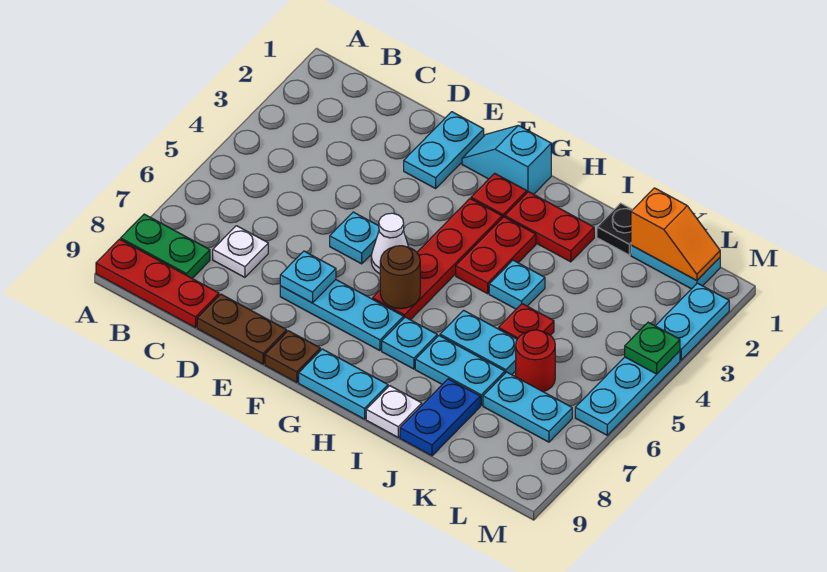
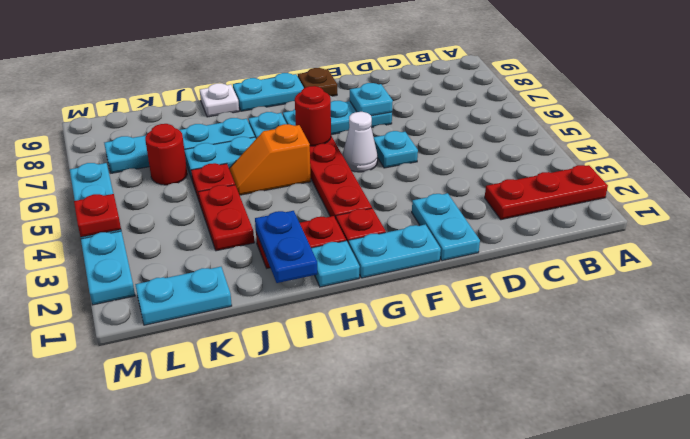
green plate A8:B8 level 1 -> none
red plate A9:C9 level 1 -> red plate A2:C2 level 1
white plate C7 level 1 -> none
brown plate D9:E9 level 1 -> none
cyan slope F1:G1 level 1 top G -> cyan plate F1:G1 level 1
brown round brick G6 level 2 -> red round brick G6 level 2
red plate H3:H4 level 1 -> red plate J3:J4 level 1
cyan plate I4 level 1 -> cyan plate H1 level 1
black plate J1 level 1 -> none
blue plate J8:J9 level 1 -> blue plate I1:I2 level 2
orange slope K1:L1 level 2 top K -> orange slope H5:I5 level 1 top H
green plate M4 level 2 -> red plate M4 level 2

